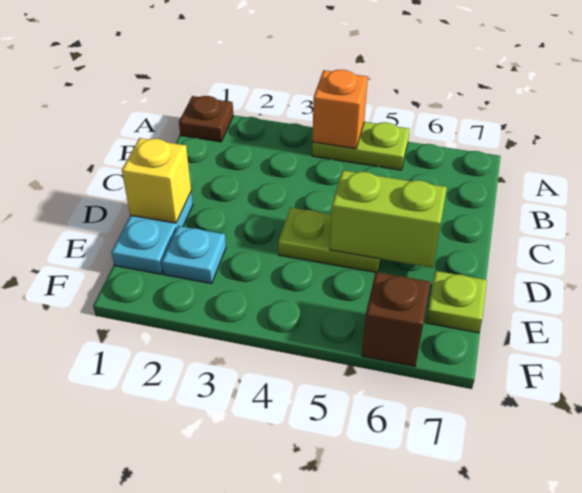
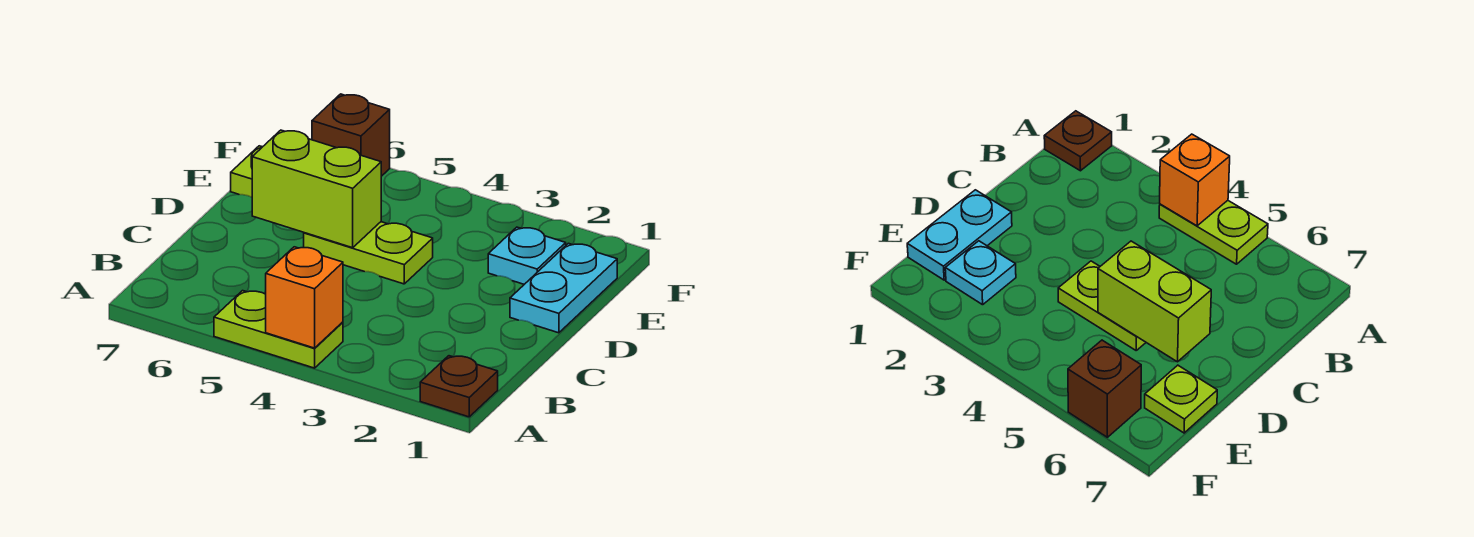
yellow brick D1 level 2 -> none

